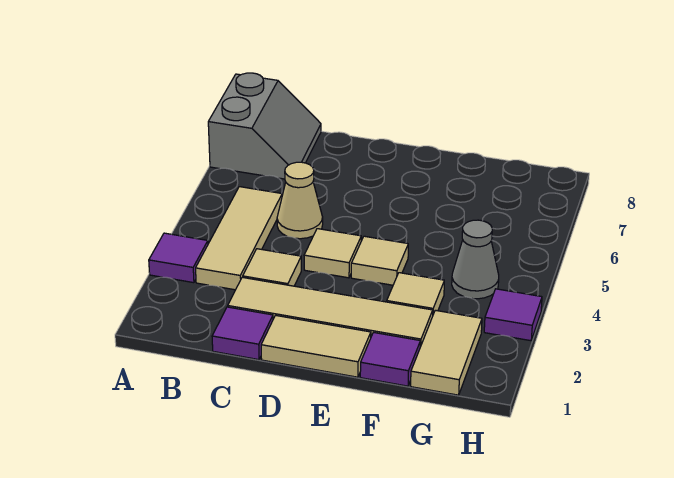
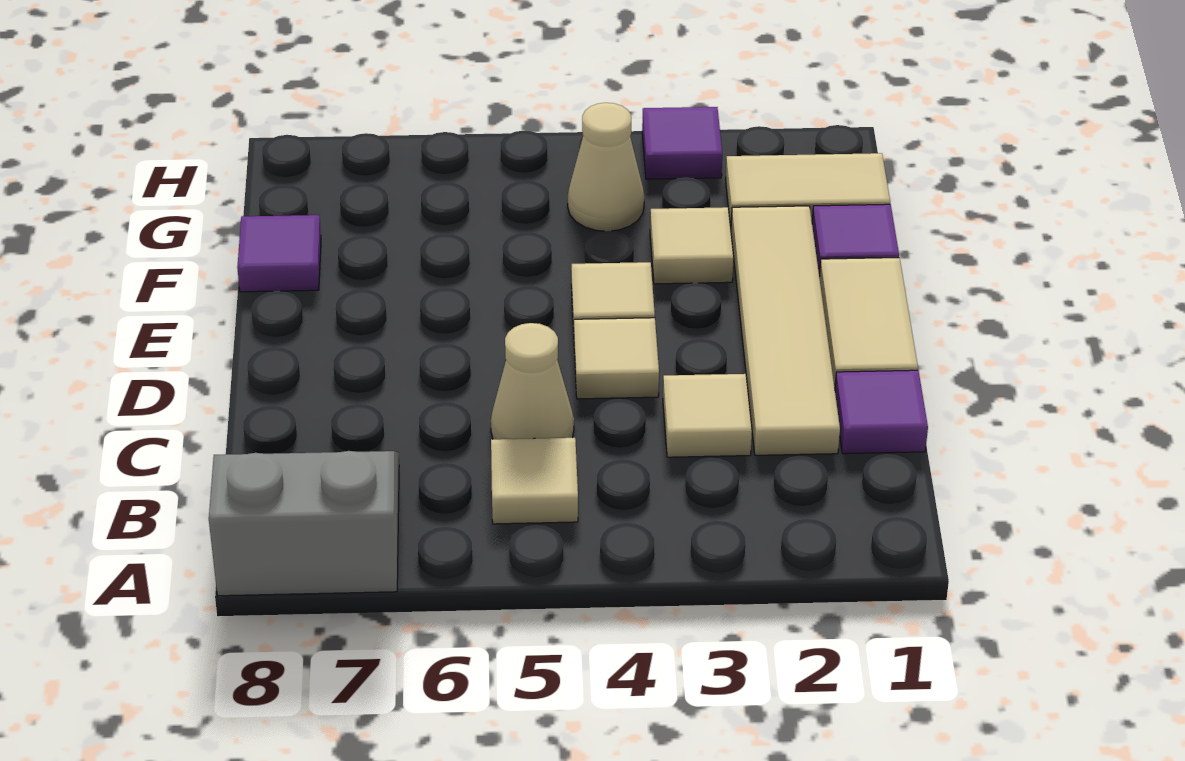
purple tile A3 level 1 -> purple tile F8 level 1
tan tile B3:B5 level 1 -> tan tile B5 level 1
grey cone G4 level 1 -> tan cone G4 level 1

